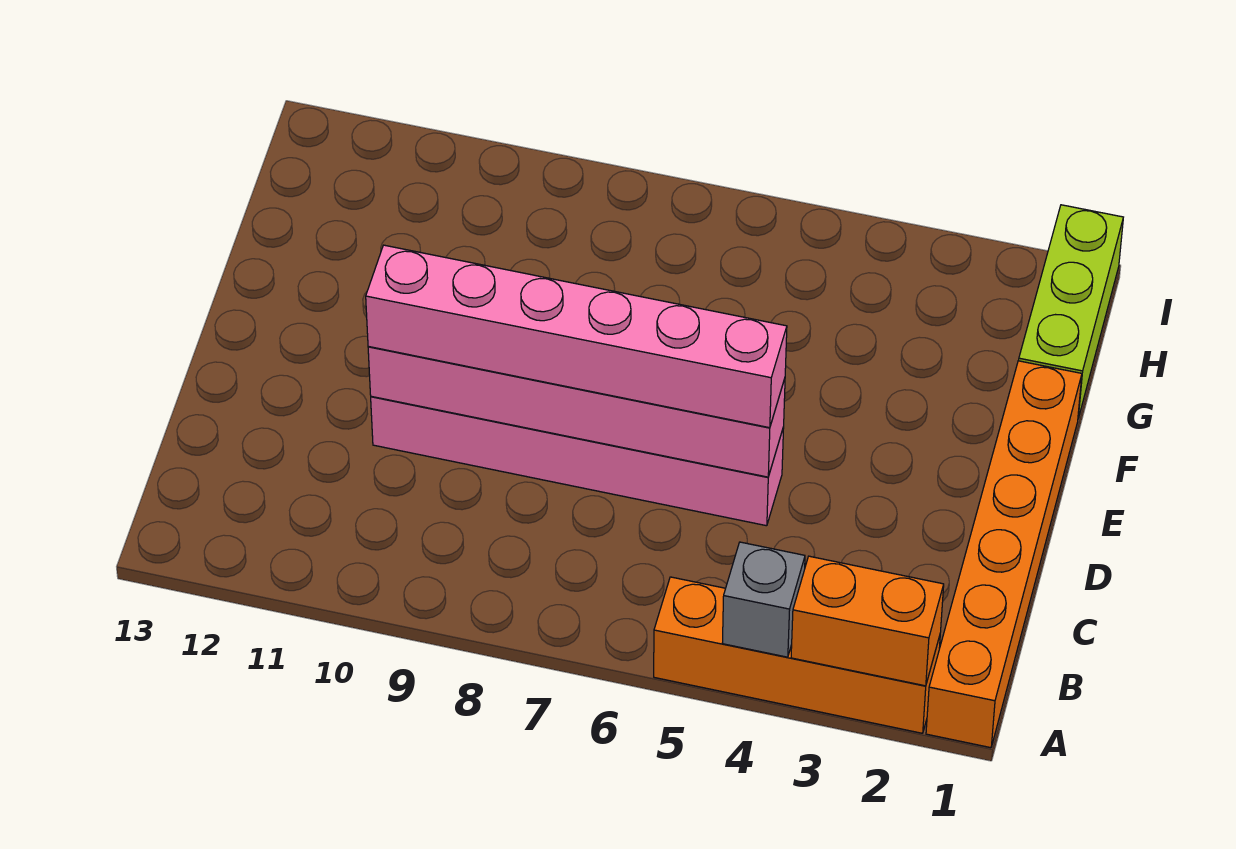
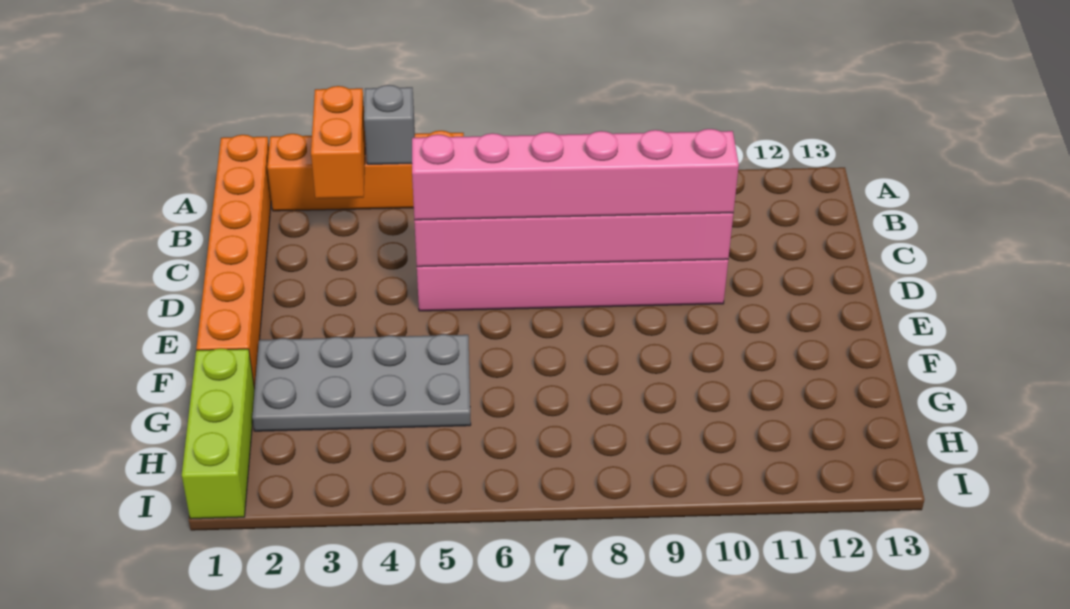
orange brick A2:A3 level 2 -> orange brick A3:B3 level 2
none -> grey plate F2:G5 level 1

